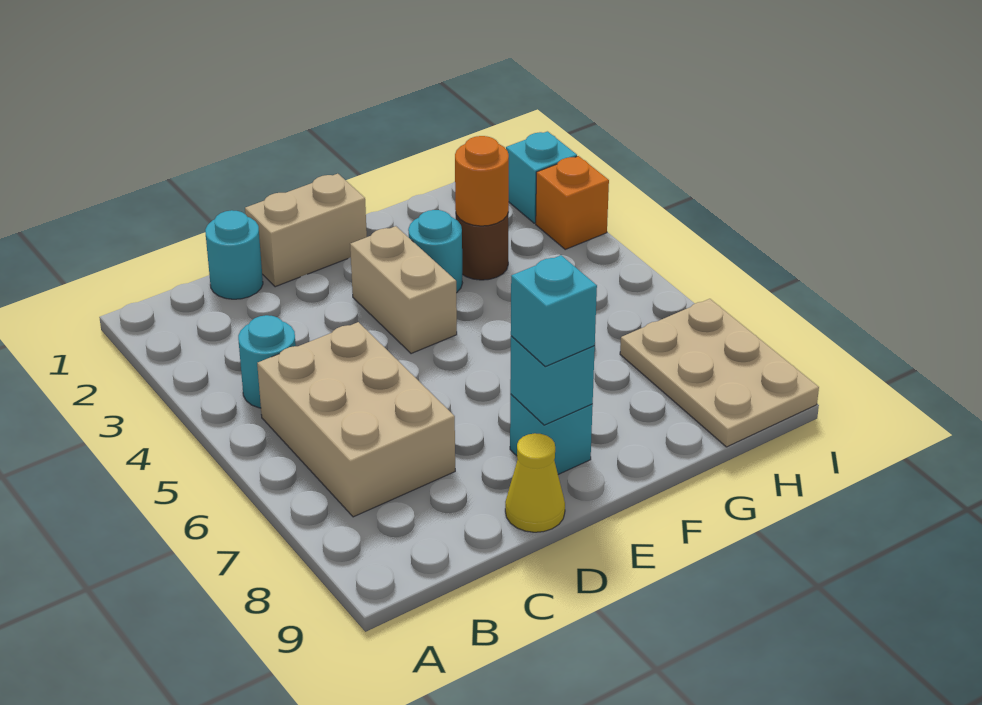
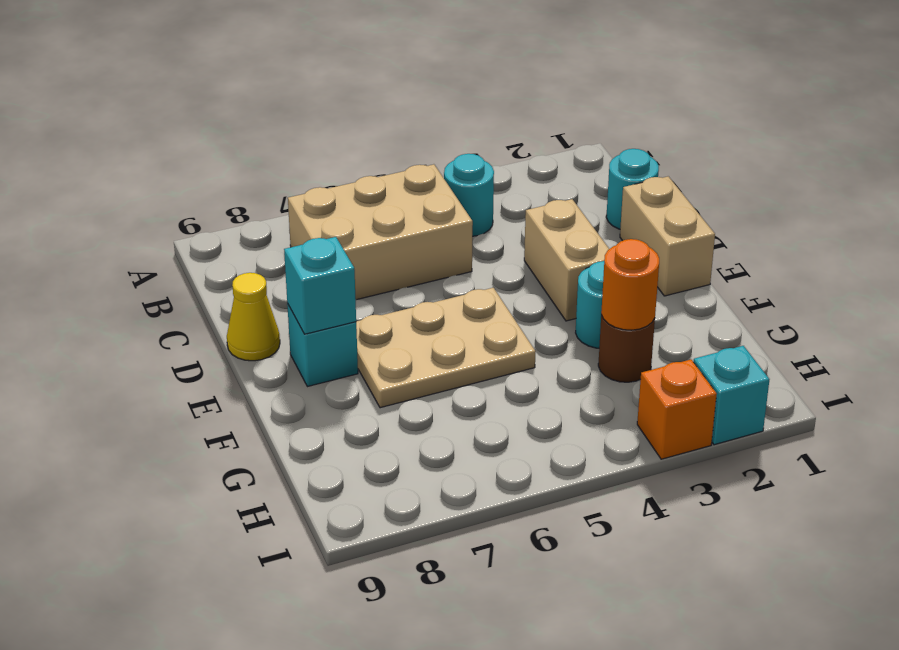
tan brick E3:E4 level 1 -> tan brick D3:E3 level 1
cyan brick E8 level 3 -> none
tan plate H7:I9 level 1 -> tan plate E5:F7 level 1

